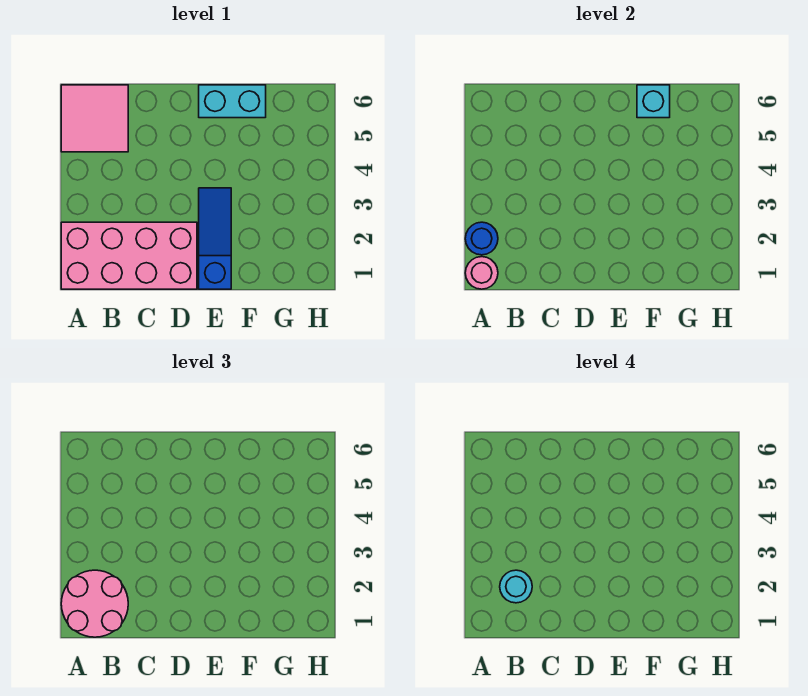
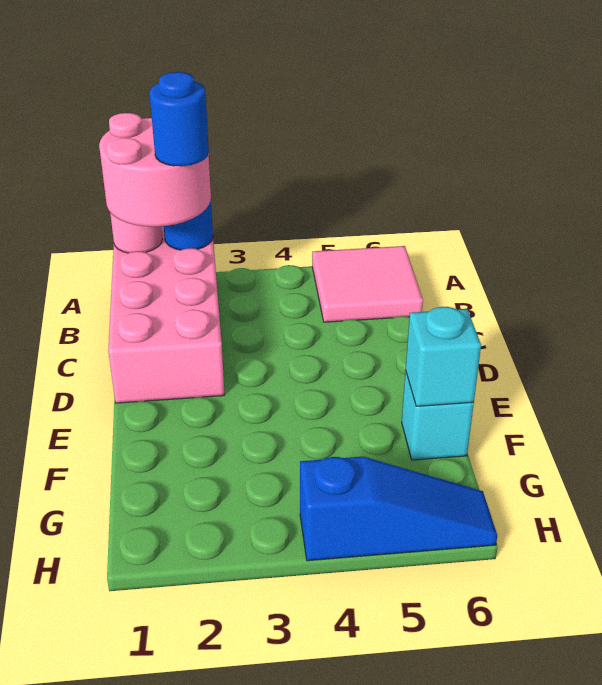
cyan round brick B2 level 4 -> blue round brick B2 level 4
blue slope E1:E3 level 1 top 1 -> blue slope H4:H6 level 1 top 4
cyan brick E6:F6 level 1 -> cyan brick F6 level 1

